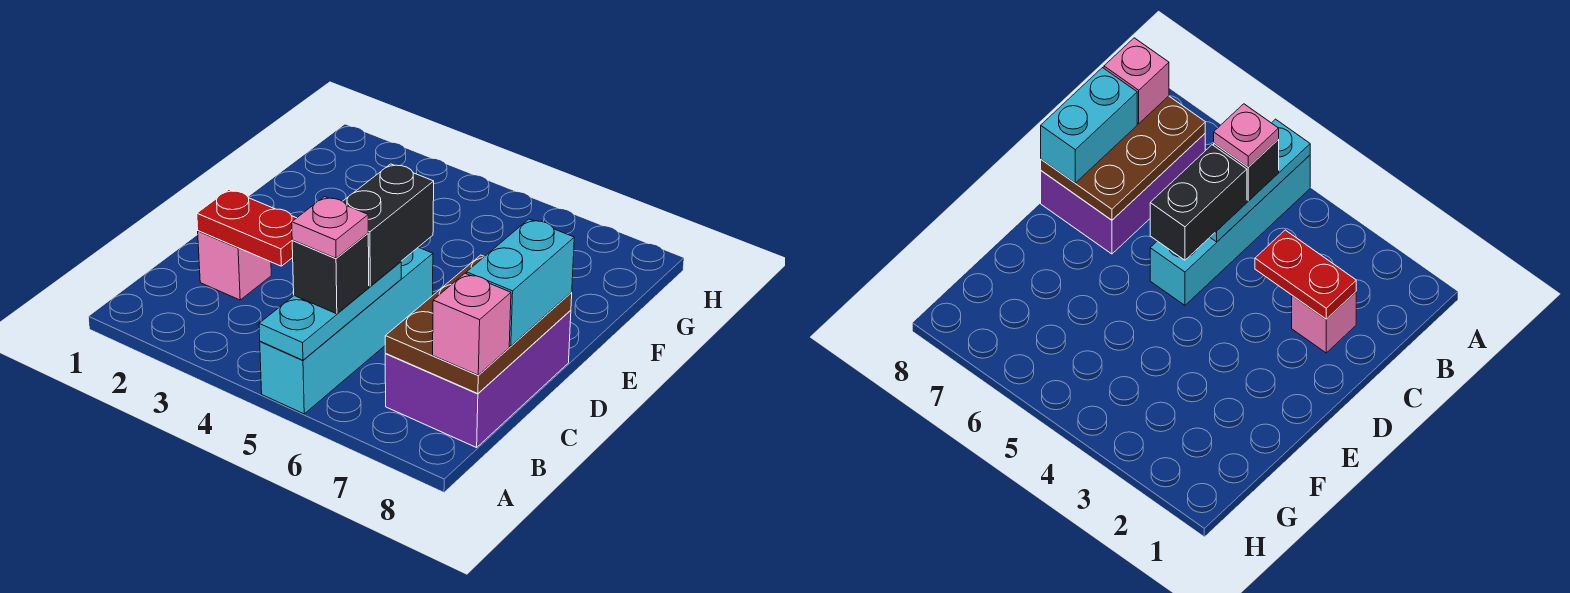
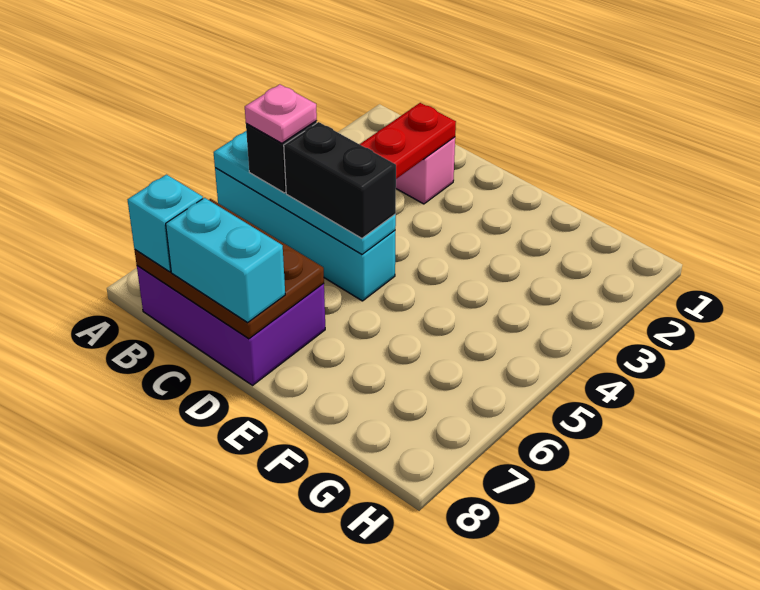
cyan plate A5:C5 level 2 -> cyan plate A5:D5 level 2
pink brick B8 level 3 -> cyan brick B8 level 3

